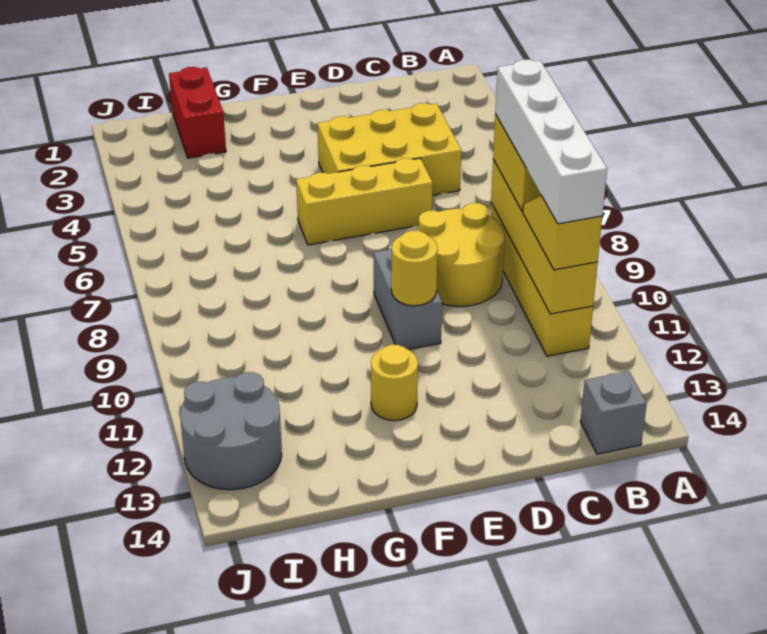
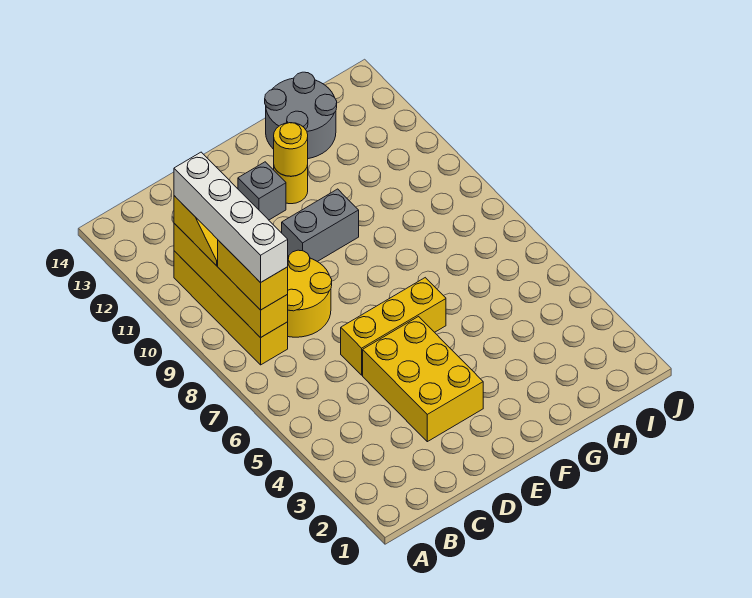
grey brick B14 level 1 -> grey brick E12 level 1
yellow brick C4:E5 level 1 -> yellow brick D3:E5 level 1
grey brick E9:E10 level 1 -> grey brick E10:F10 level 1
yellow round brick E10 level 2 -> yellow round brick F12 level 2
red brick H1:H2 level 1 -> none
grey round brick I12:J13 level 1 -> grey round brick G13:H14 level 1

